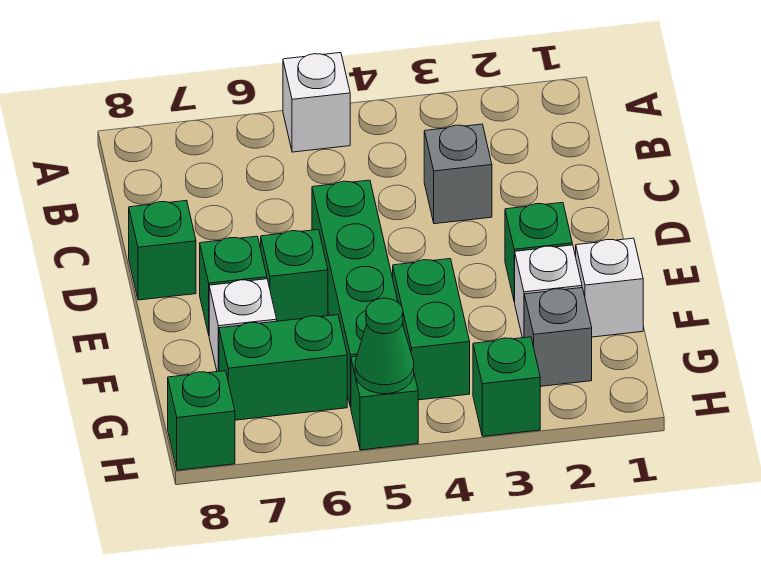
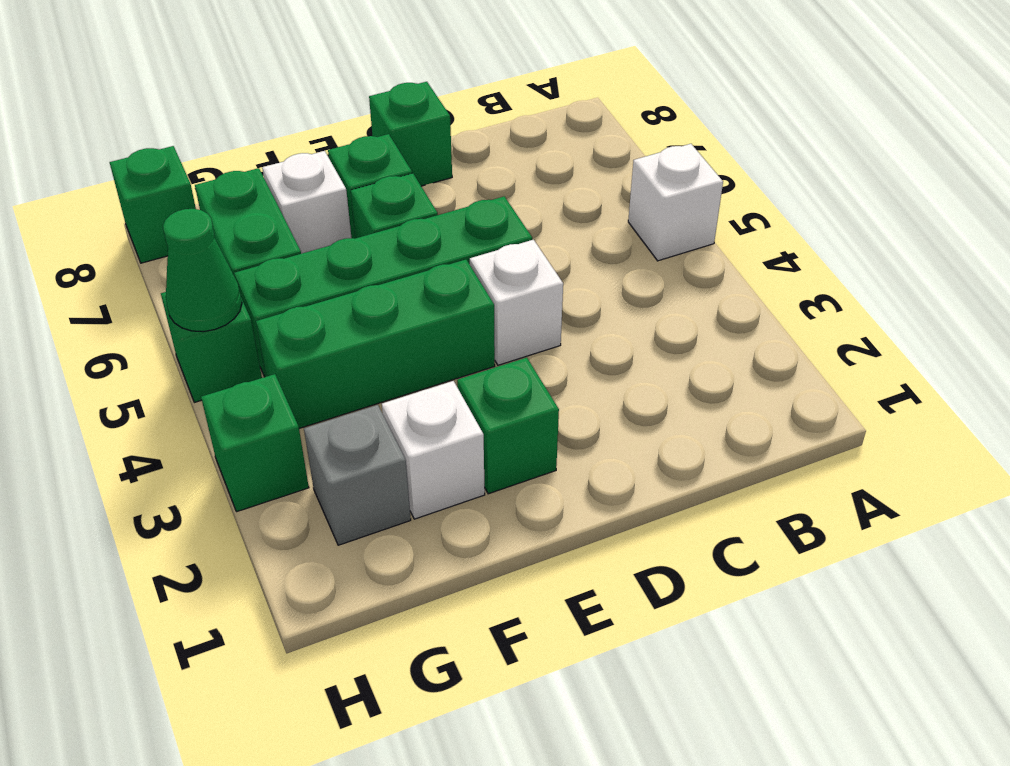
grey brick C3 level 1 -> none
white brick F1 level 1 -> white brick D4 level 1
green brick F4:G4 level 1 -> green brick E4:G4 level 1

